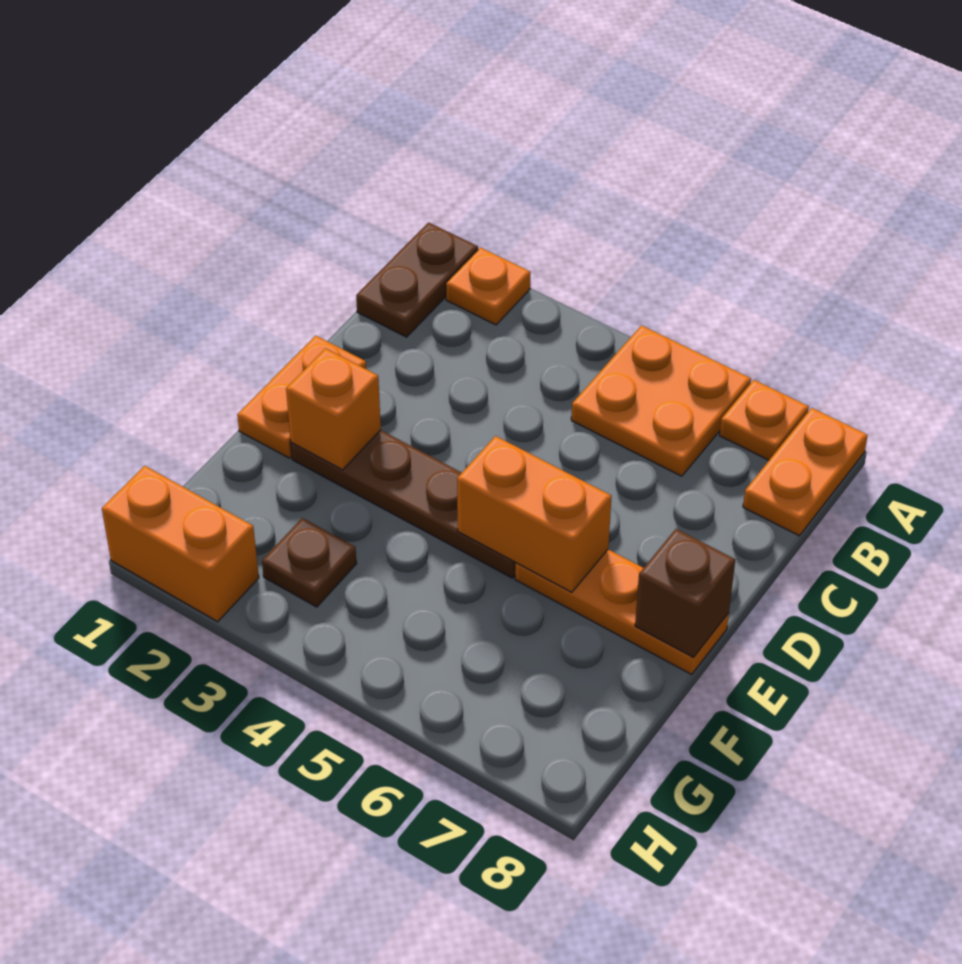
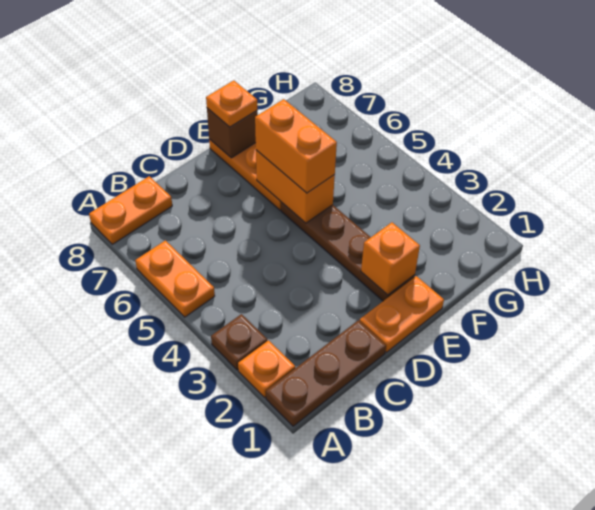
brown plate A1:B1 level 1 -> brown plate A1:C1 level 1
orange plate A5:B6 level 1 -> orange plate A5:A6 level 1
orange plate A7 level 1 -> orange plate E8 level 3
brown plate G3 level 1 -> brown plate A3 level 1
orange brick H1:H2 level 1 -> orange brick E5:E6 level 3

